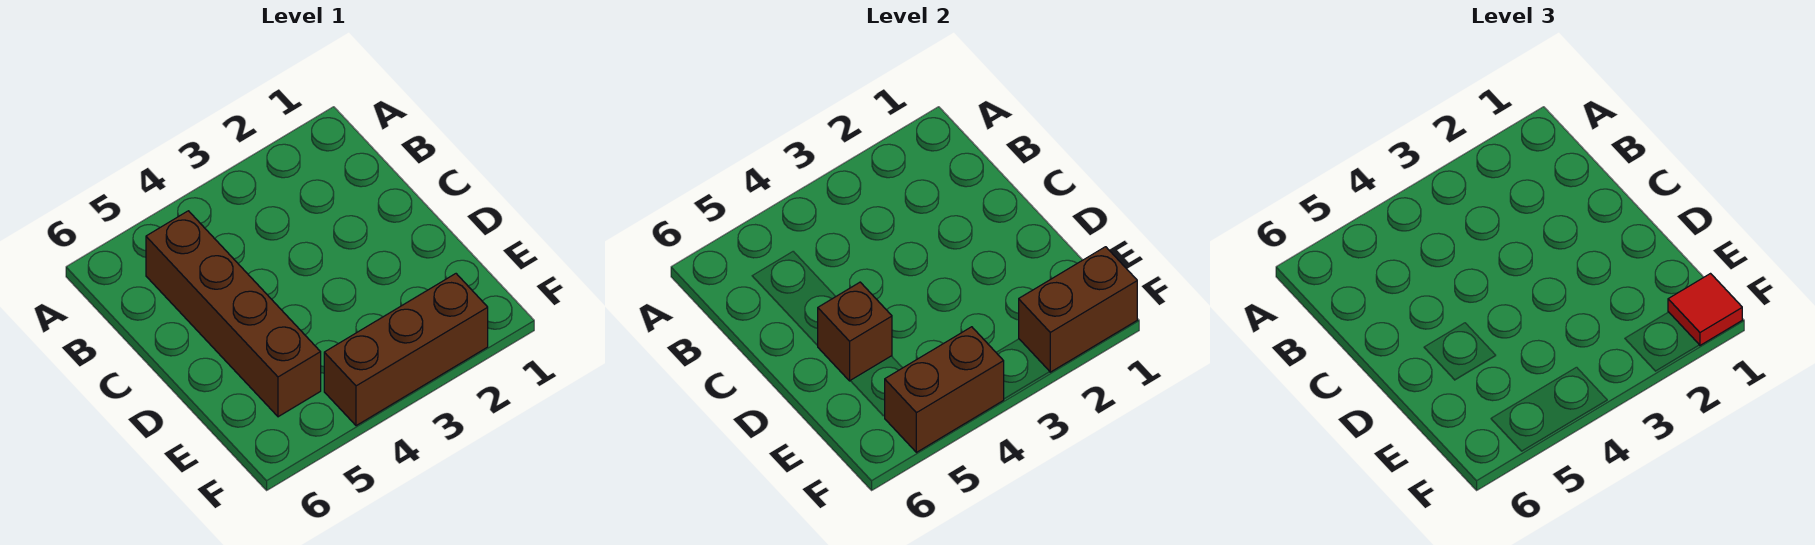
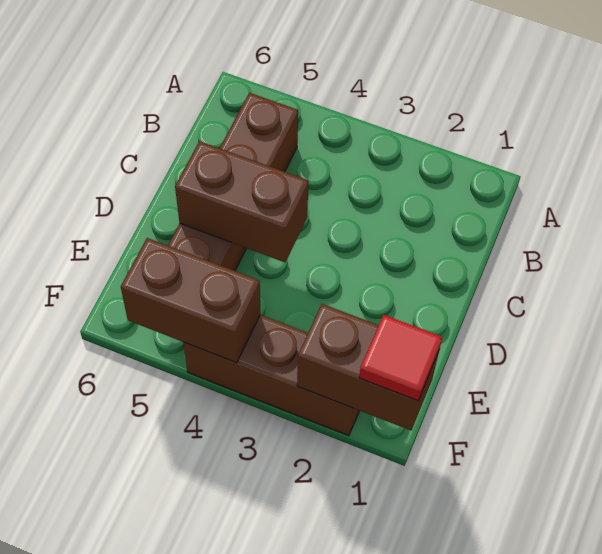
brown brick D5 level 2 -> brown brick D4:D5 level 2

